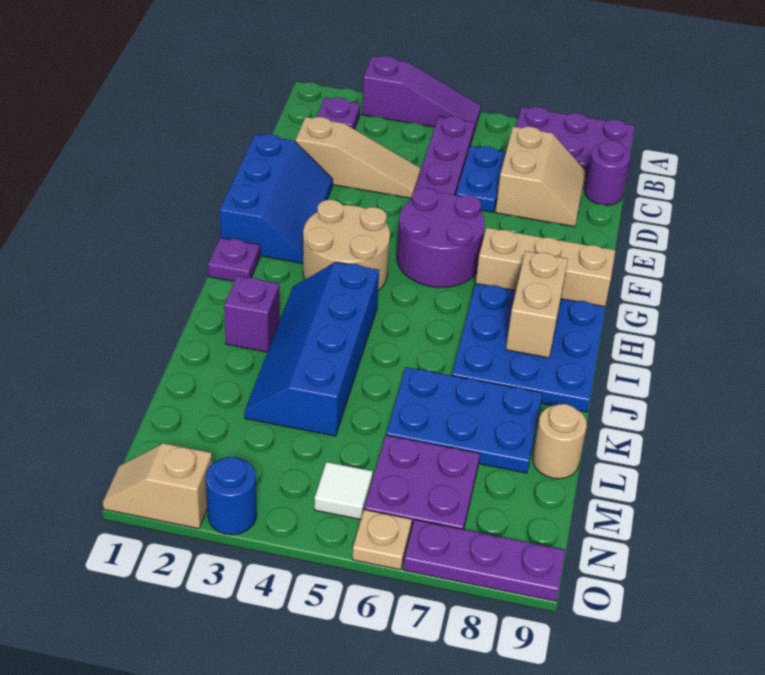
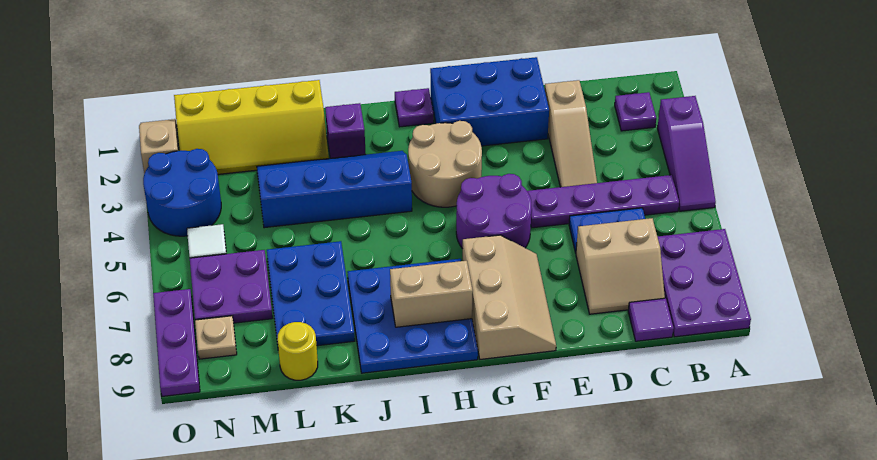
purple round brick C9 level 1 -> purple tile C9 level 1
blue slope E1:G2 level 1 top 1 -> blue brick E1:G2 level 1
none -> yellow slope K1:N2 level 1 top 1
tan round brick L9 level 1 -> yellow round brick L9 level 1
blue round brick O3 level 1 -> blue round brick N3:O4 level 1
tan plate O6 level 1 -> tan plate N8 level 1

